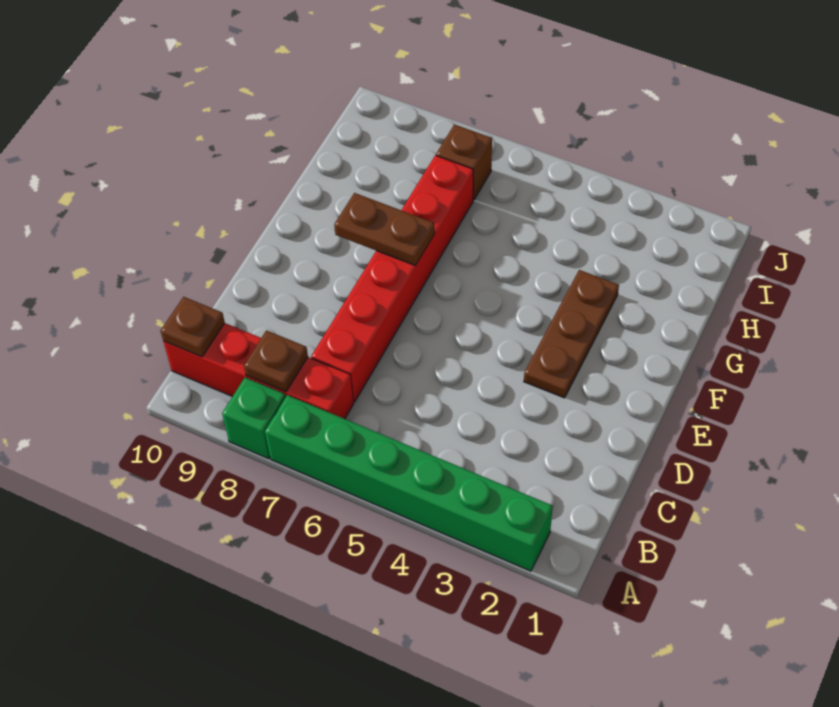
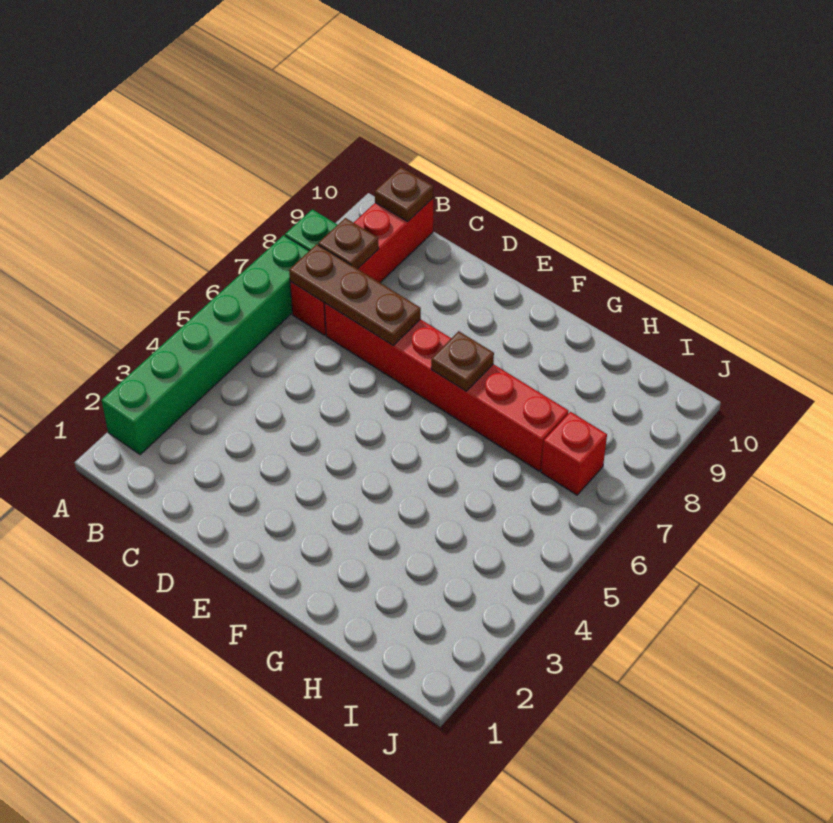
brown plate E3:G3 level 1 -> brown plate B7:D7 level 2
brown plate F7:F8 level 2 -> brown plate F7 level 2
brown brick I7 level 1 -> red brick I7 level 1

